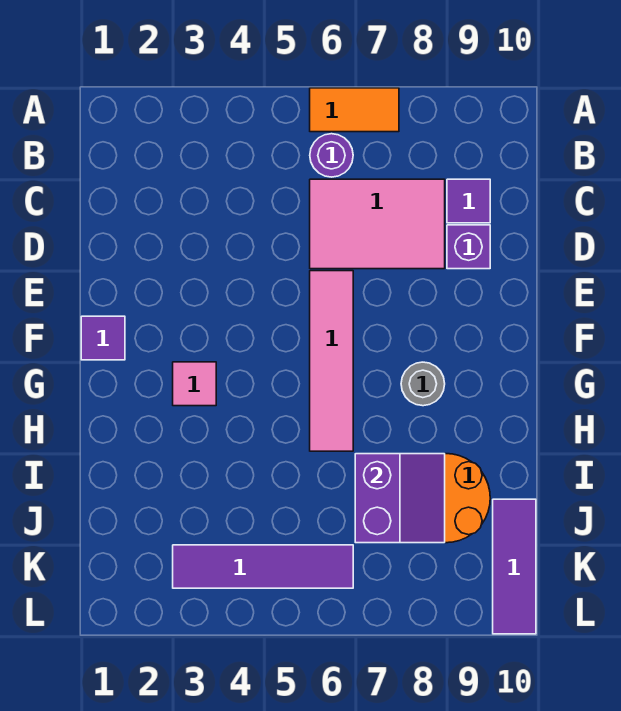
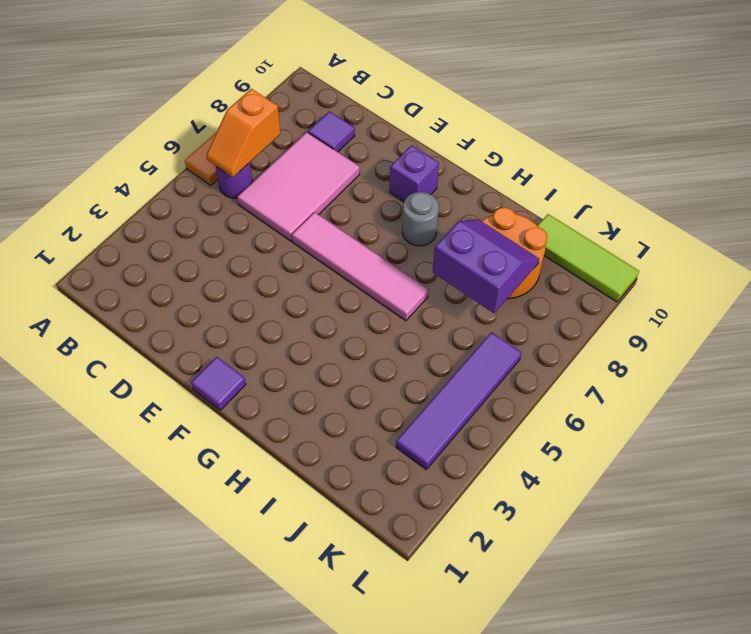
none -> orange slope B6:B7 level 2 top 7
purple brick D9 level 1 -> purple brick F9 level 1
pink tile G3 level 1 -> none
purple tile J10:L10 level 1 -> lime tile J10:L10 level 1

